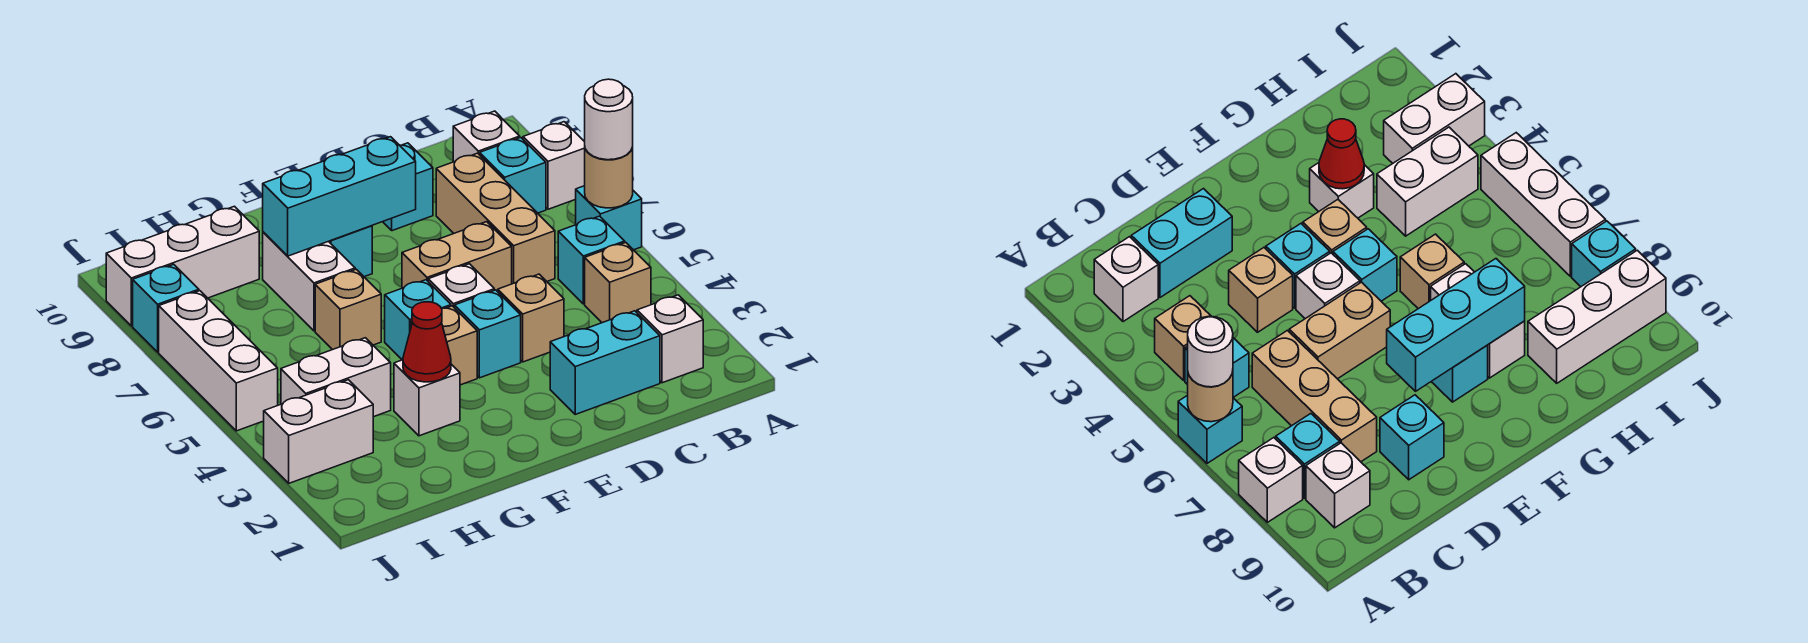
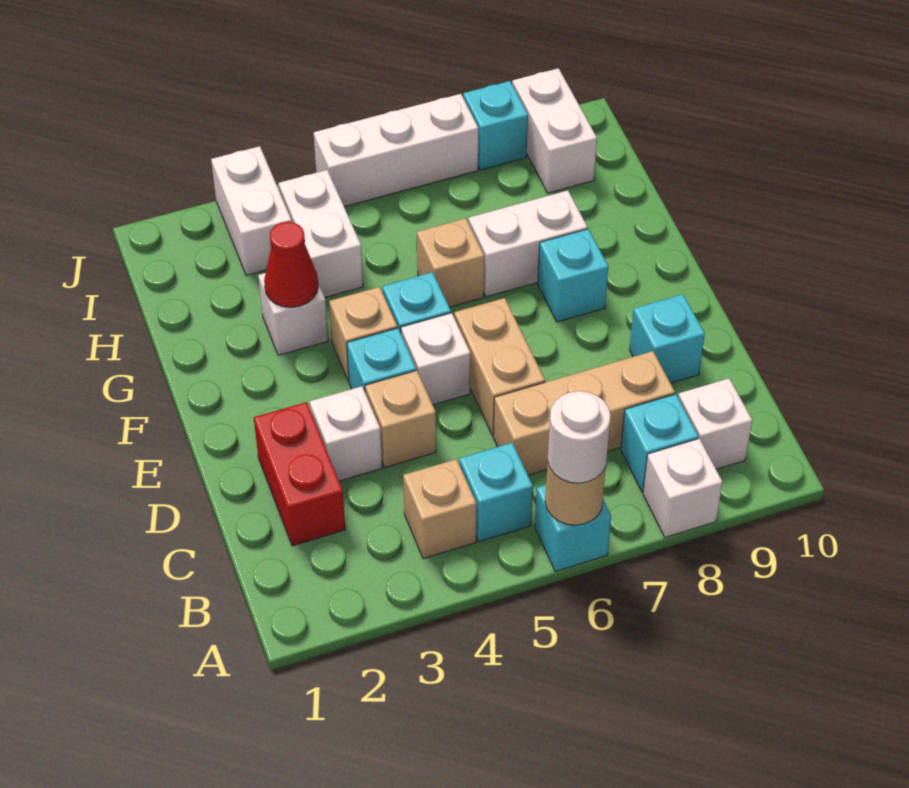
white brick B2 level 1 -> white brick D3 level 1
cyan brick C2:D2 level 1 -> red brick C2:D2 level 1
cyan brick E8:G8 level 2 -> none
white brick H9:J9 level 1 -> white brick I9:J9 level 1

